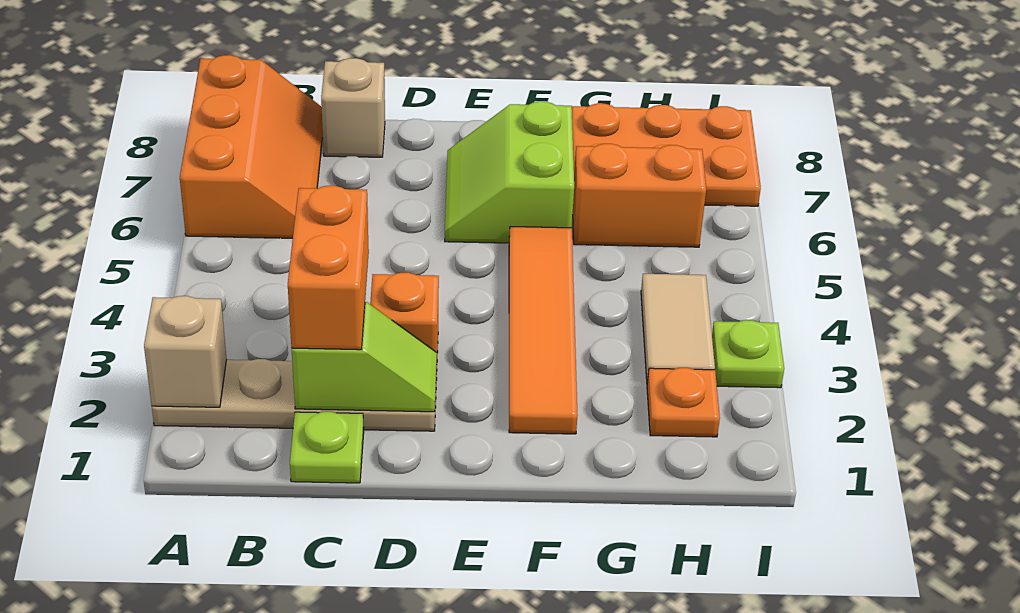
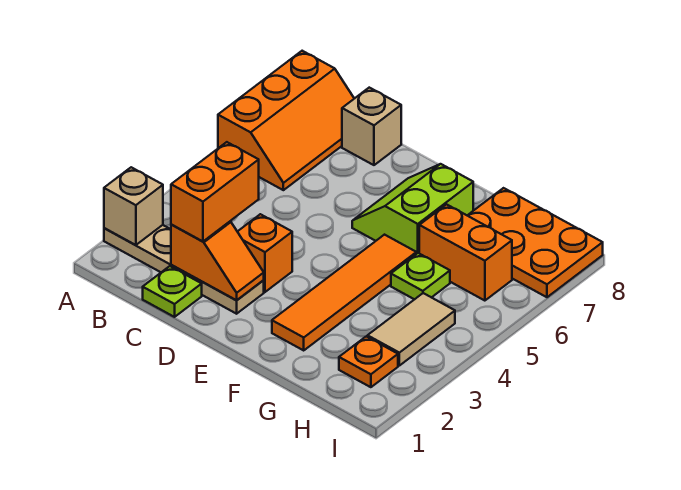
lime slope C2:D2 level 2 top C -> orange slope C2:D2 level 2 top C
lime plate I3 level 1 -> lime plate G5 level 1

